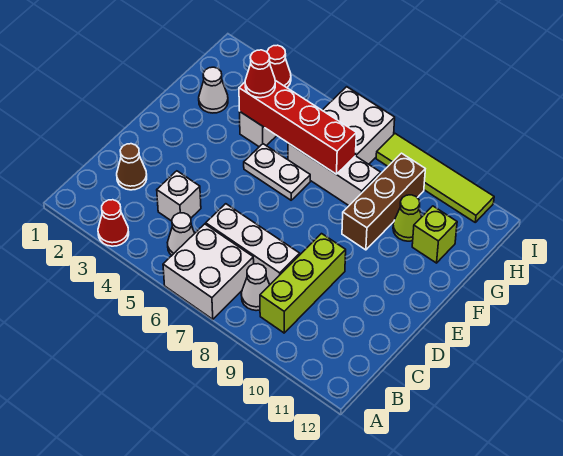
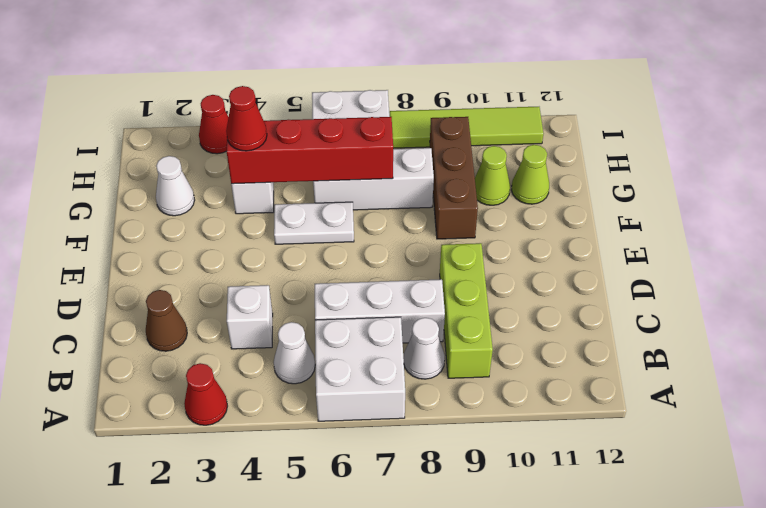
lime brick G11 level 1 -> lime cone G11 level 1

